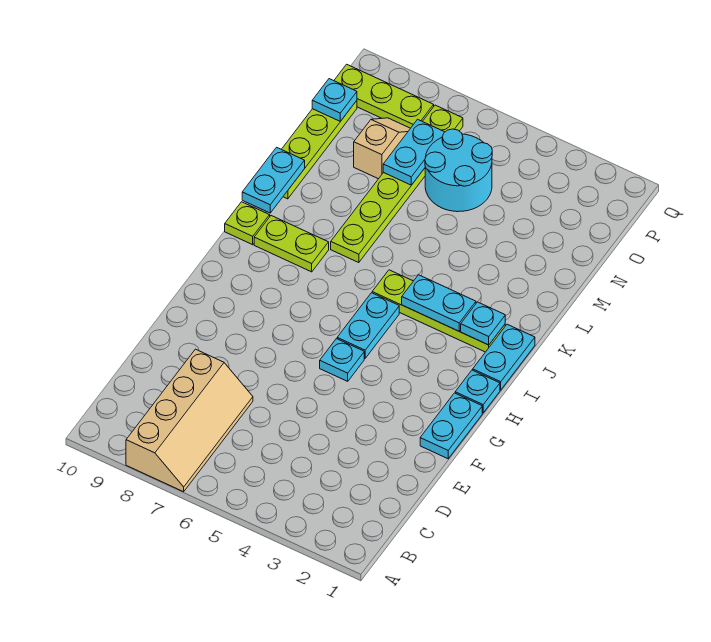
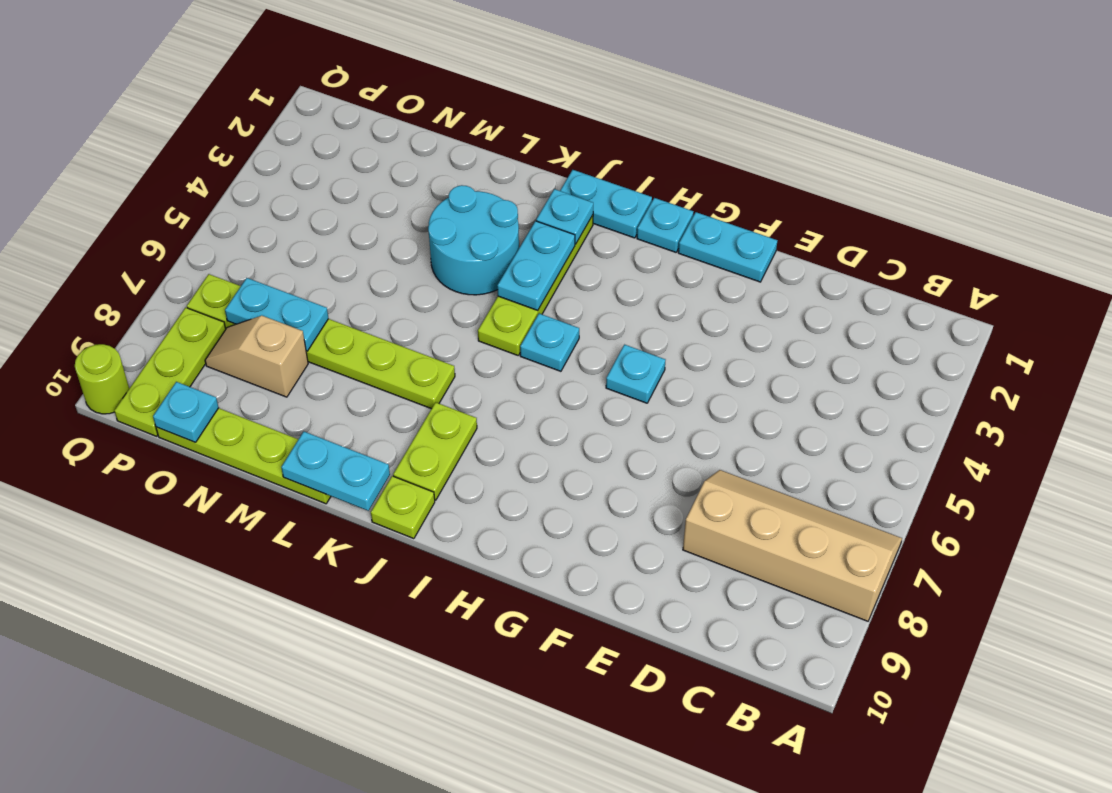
cyan plate H5:I5 level 1 -> cyan plate I5 level 1
cyan round brick N5:O6 level 1 -> cyan round brick K3:L4 level 1
none -> lime round brick Q10 level 1

